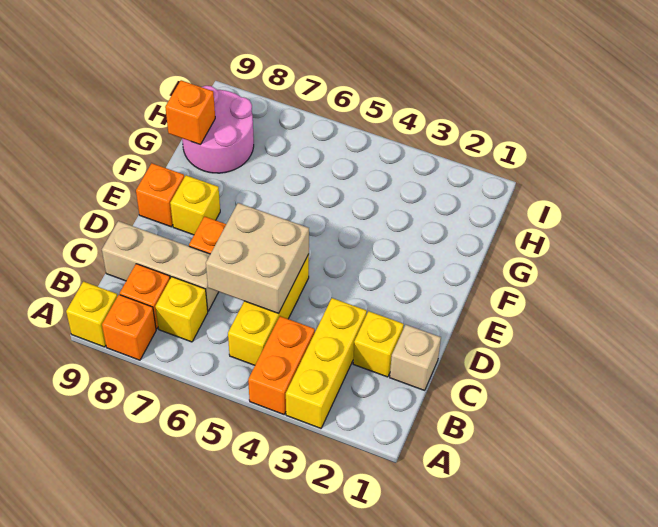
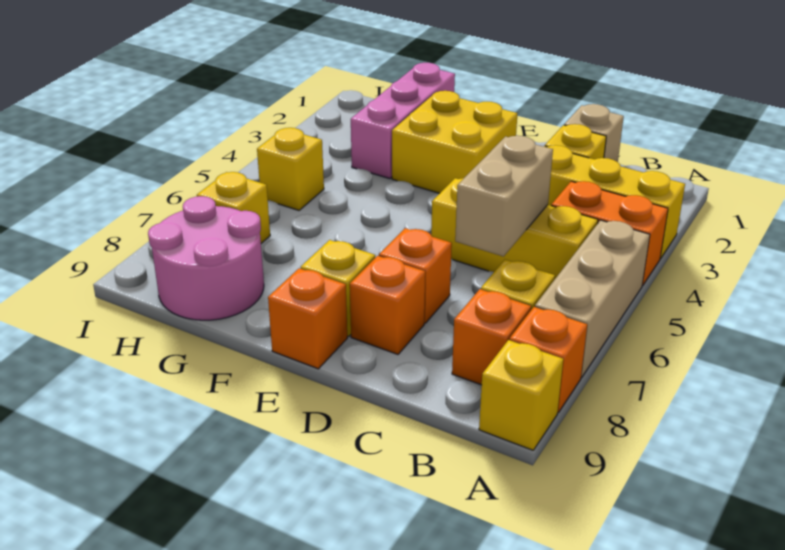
tan brick C5:D6 level 2 -> tan brick C5:C6 level 2
tan brick C7:C9 level 1 -> tan brick A5:A7 level 1
none -> yellow brick E2:F3 level 1
none -> pink brick G1:G3 level 1
orange brick G9 level 2 -> orange brick D8 level 1
none -> yellow brick H5 level 1
none -> yellow brick H7 level 1

